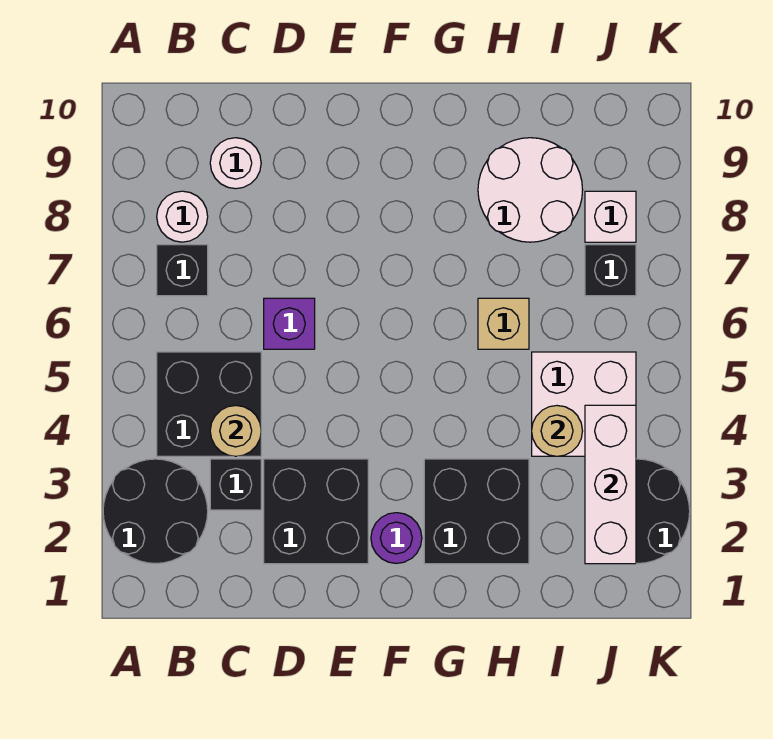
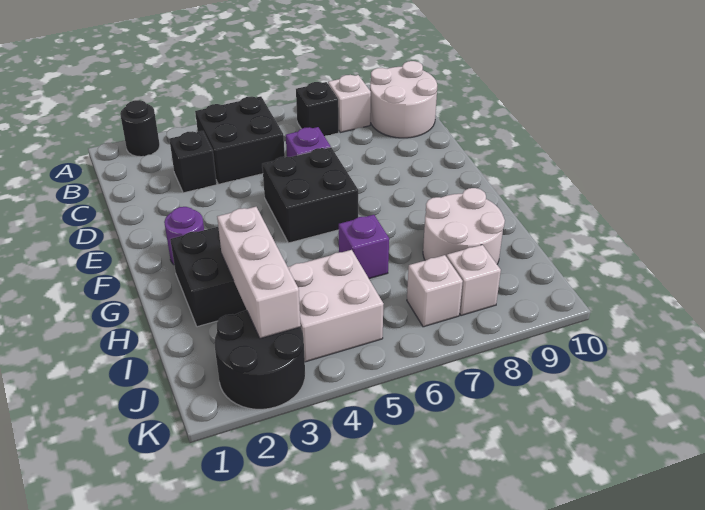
black round brick A2:B3 level 1 -> black round brick A2 level 1
white round brick B8 level 1 -> white brick B8 level 1
tan round brick C4 level 2 -> none
white round brick C9 level 1 -> white round brick B9:C10 level 1
black brick D2:E3 level 1 -> black brick E5:F6 level 1
tan brick H6 level 1 -> purple brick H6 level 1
tan round brick I4 level 2 -> none
white brick J2:J4 level 2 -> white brick H3:J3 level 2
black brick J7 level 1 -> white brick J7 level 1

